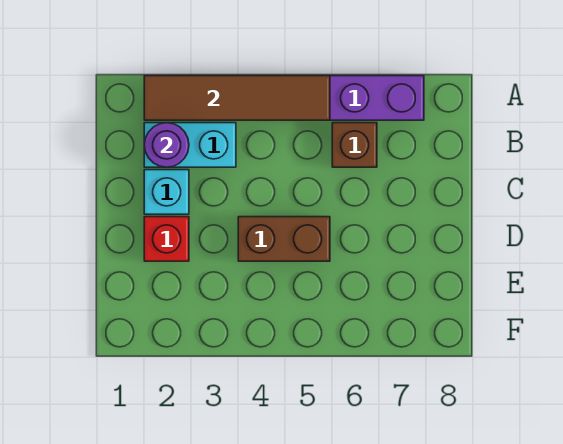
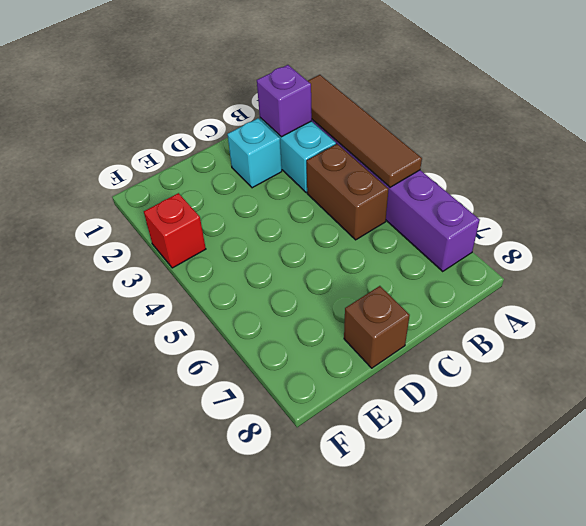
purple round brick B2 level 2 -> purple brick B2 level 2
brown brick B6 level 1 -> brown brick D8 level 1
red brick D2 level 1 -> red brick F3 level 1
brown brick D4:D5 level 1 -> brown brick B4:B5 level 1

